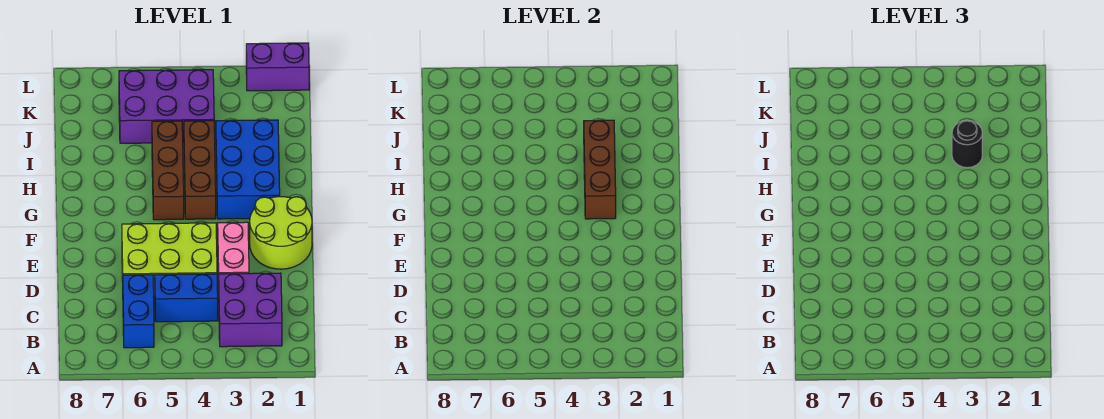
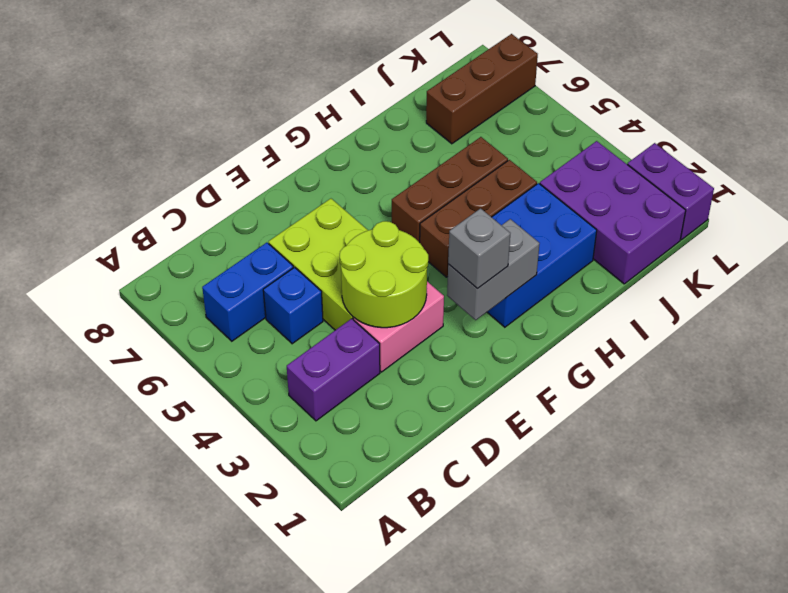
purple brick B2:C3 level 1 -> purple brick B3:C3 level 1
blue brick C4:C5 level 1 -> blue brick C5 level 1
lime round brick E1:F2 level 1 -> lime round brick D3:E4 level 2
none -> grey brick F2:G2 level 2
none -> grey brick F2 level 3
brown brick G3:I3 level 2 -> brown brick J7:L7 level 1
black round brick I3 level 3 -> none
purple brick J4:K6 level 1 -> purple brick J1:K3 level 1

